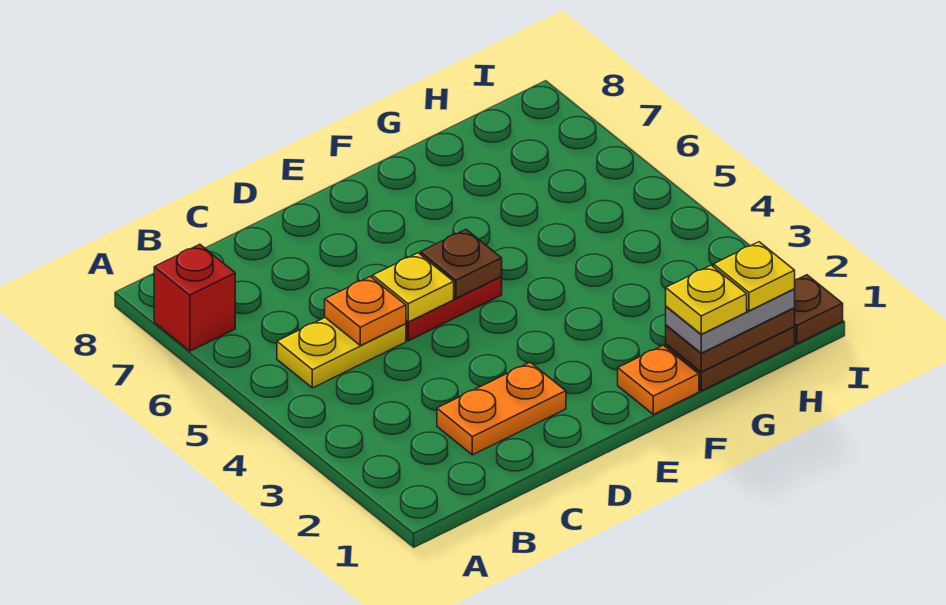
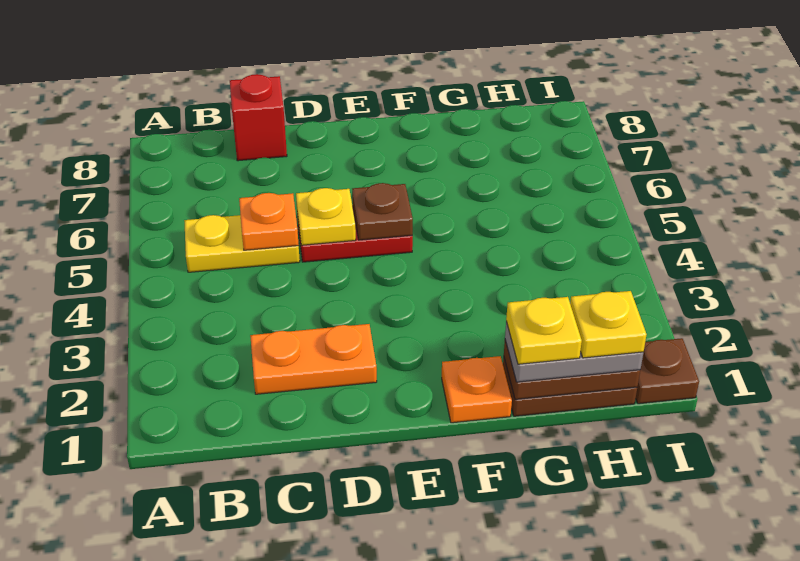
red brick A7 level 1 -> red brick C8 level 1

